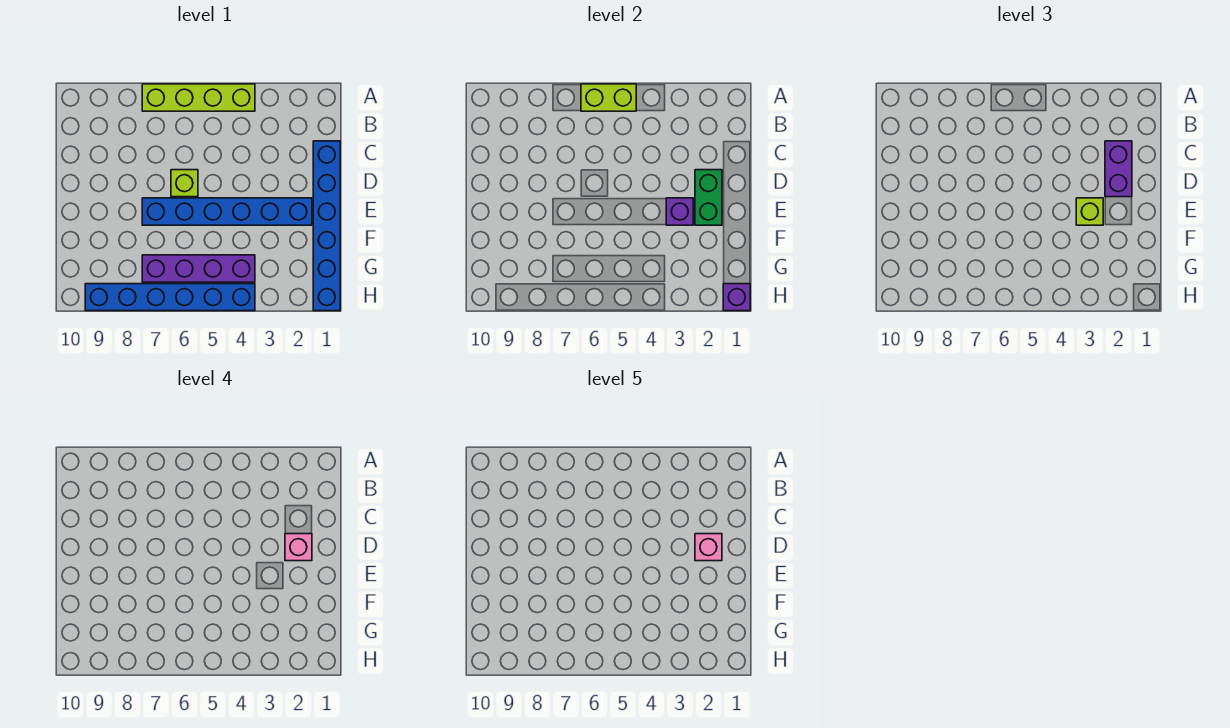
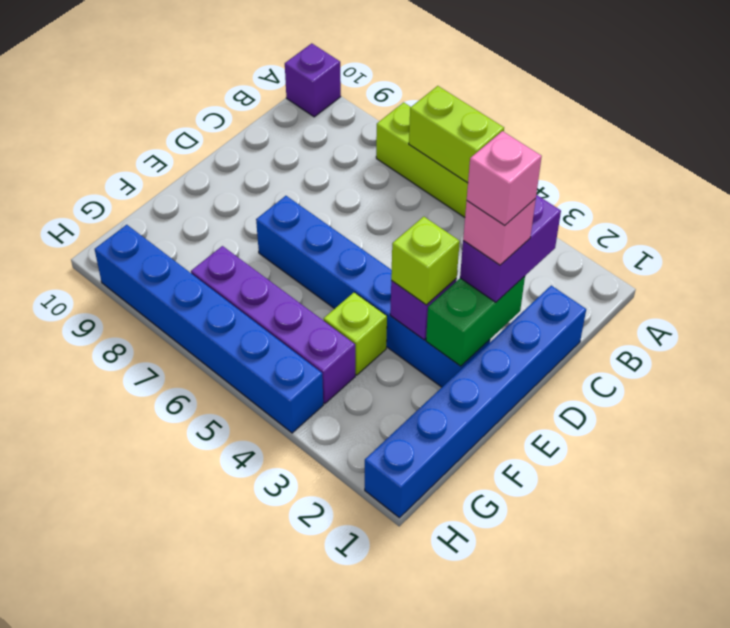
lime brick D6 level 1 -> lime brick F4 level 1
purple brick H1 level 2 -> purple brick A10 level 1

